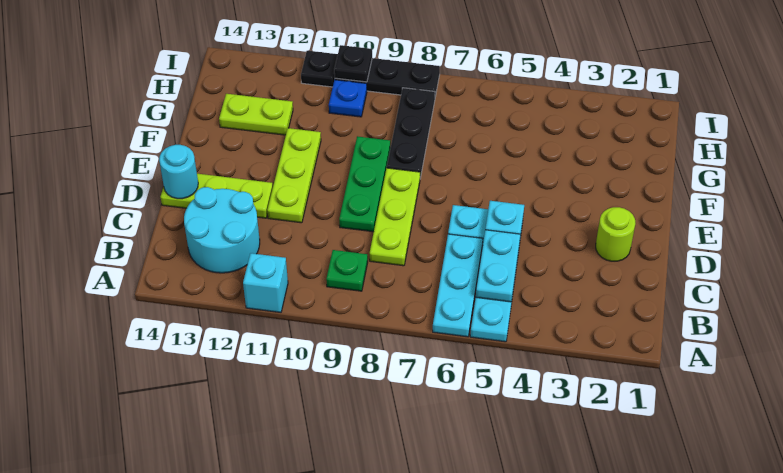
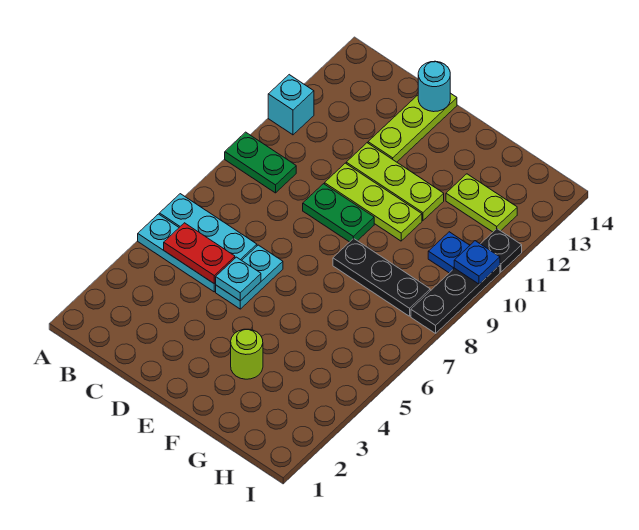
cyan plate B5:C5 level 2 -> red plate B5:C5 level 2
green plate B9 level 1 -> green plate A9:B9 level 1
cyan round brick B12:C13 level 1 -> none
lime plate C8:E8 level 1 -> lime plate D10:F10 level 1
lime round brick D2 level 1 -> lime round brick F3 level 1
green plate D9:F9 level 1 -> green plate D9:E9 level 1
lime plate G12:G13 level 1 -> lime plate G12:H12 level 1
black plate I10 level 2 -> blue plate I10 level 2

